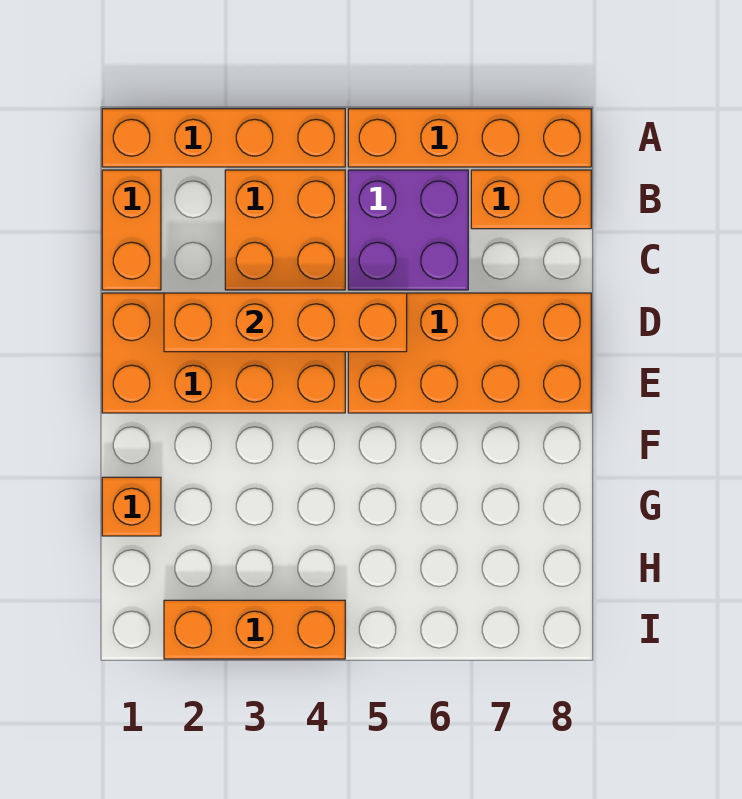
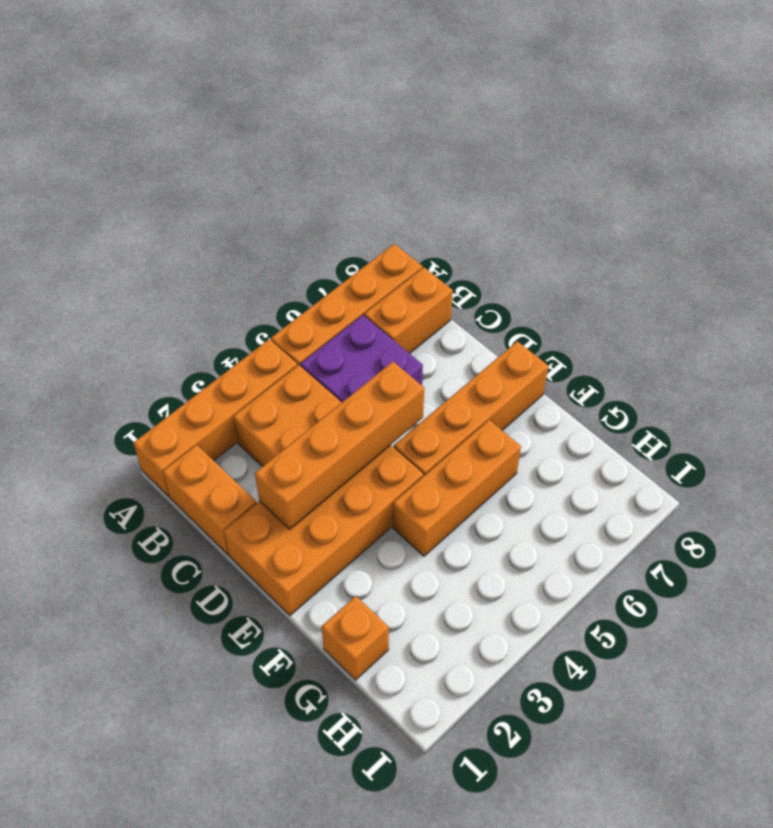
orange brick D5:E8 level 1 -> orange brick E5:E8 level 1
orange brick I2:I4 level 1 -> orange brick F4:F6 level 1

